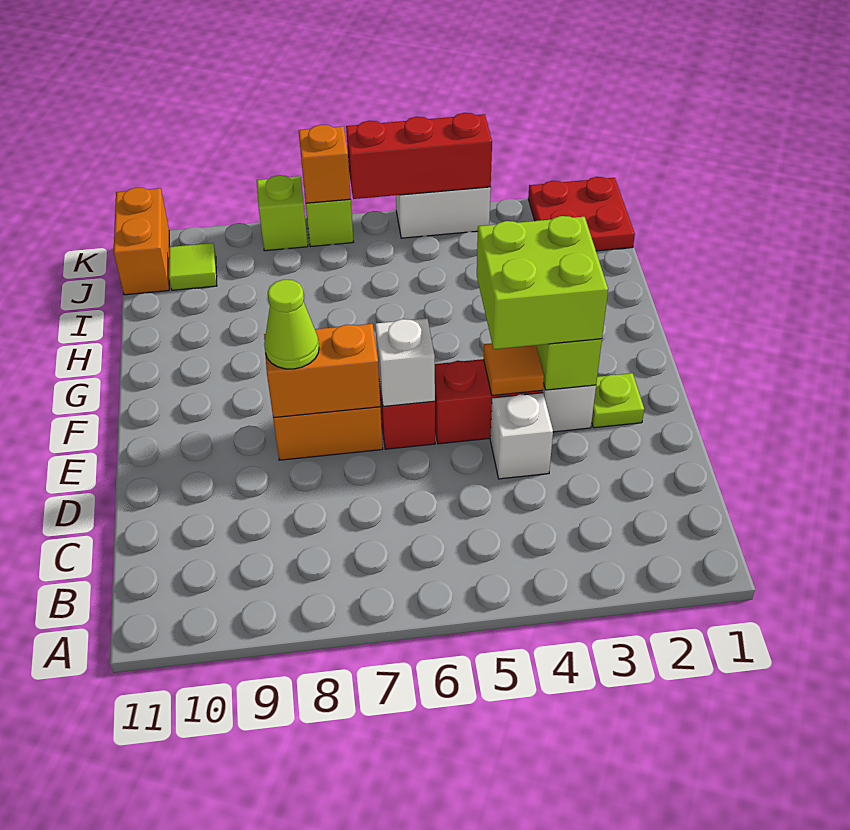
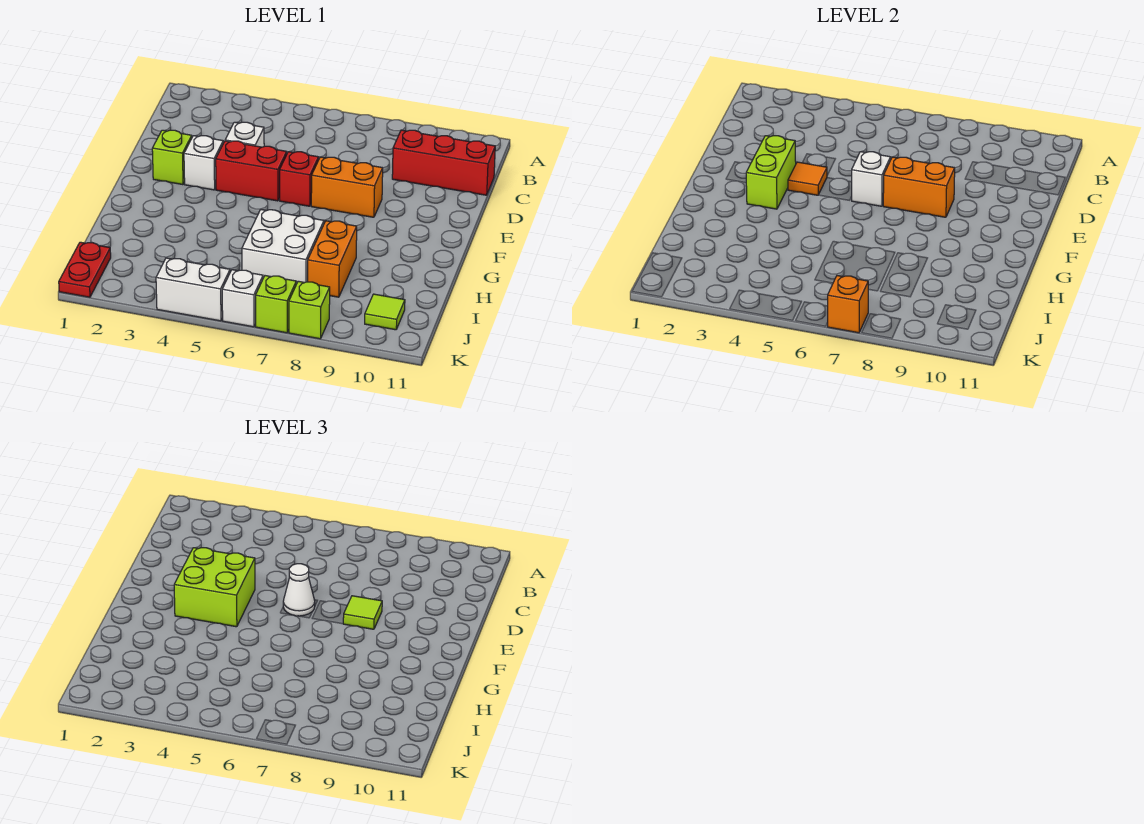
lime plate E2 level 1 -> lime brick E2 level 1
none -> white cone E6 level 3
lime cone E8 level 3 -> lime tile E8 level 3
none -> white brick H6:I7 level 1
red plate J1:K2 level 1 -> red plate J1:K1 level 1
orange brick J11:K11 level 1 -> orange brick H8:I8 level 1
red brick K4:K6 level 2 -> red brick C9:C11 level 1
none -> white brick K6 level 1

